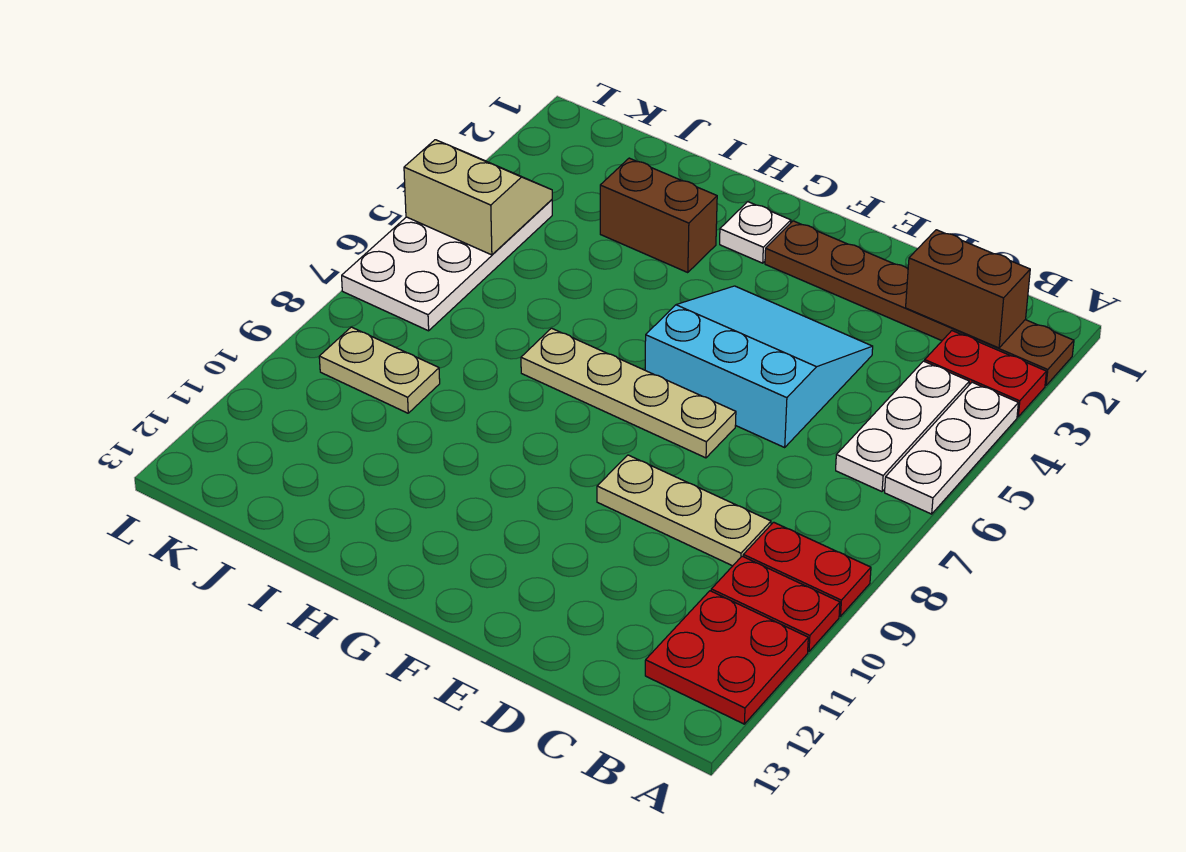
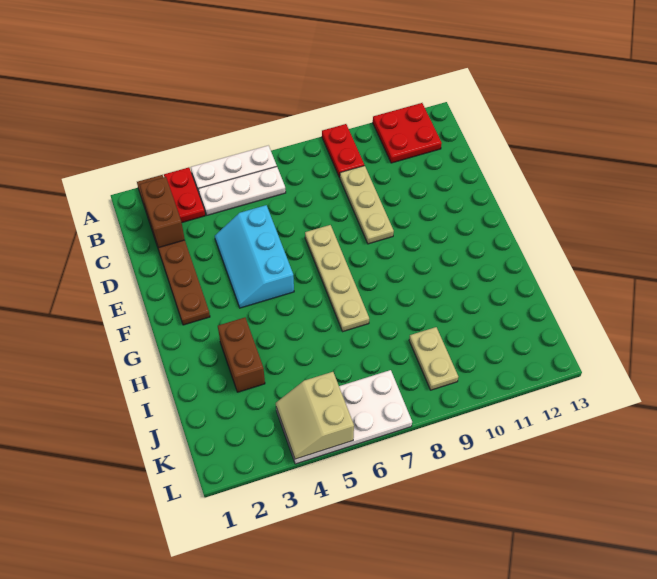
red plate A10:B10 level 1 -> none
cyan slope D4:F6 level 1 top 6 -> cyan slope D4:F5 level 1 top 5
white plate G2 level 1 -> none

